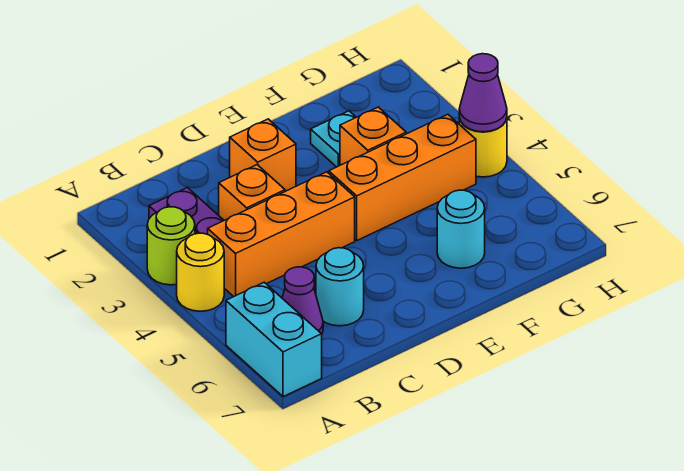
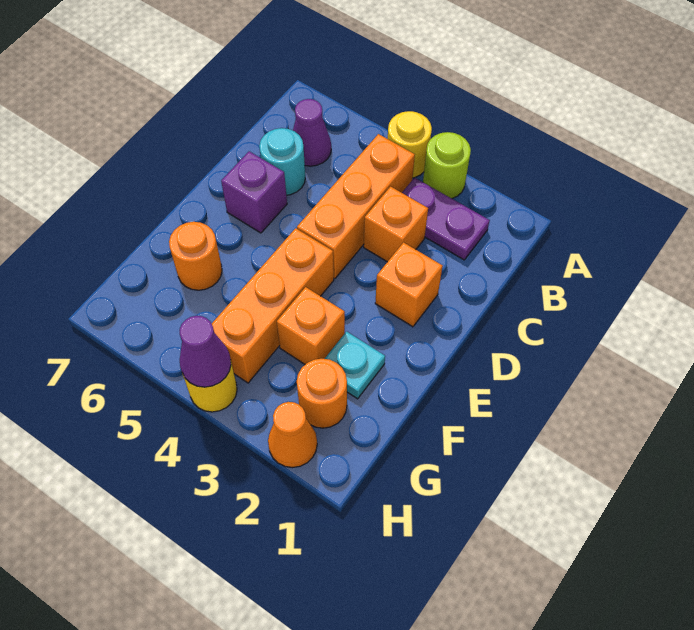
cyan brick A6:A7 level 1 -> none
none -> purple brick D6 level 1
cyan round brick F6 level 1 -> orange round brick F6 level 1
none -> orange round brick G2 level 1
none -> orange cone H2 level 1

